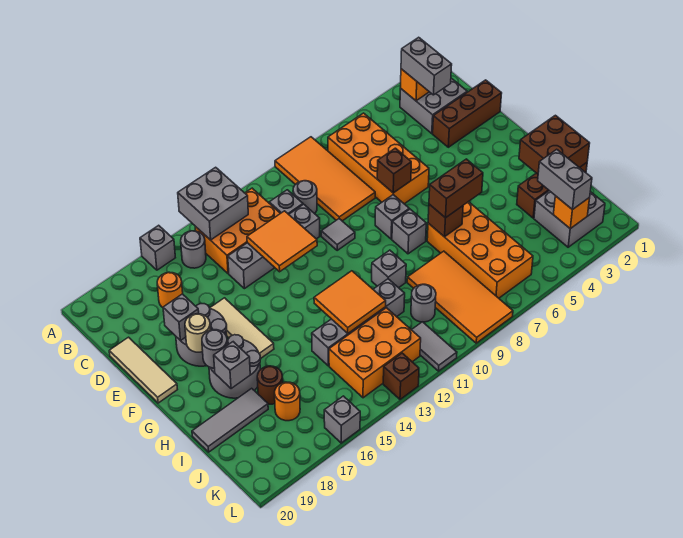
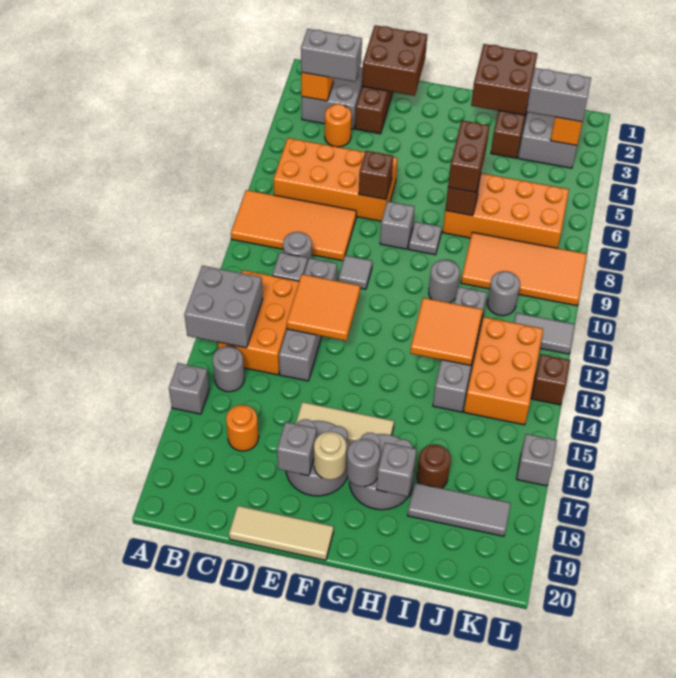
none -> brown brick D1:E2 level 2
grey brick G8 level 1 -> grey plate G8 level 1
grey brick H10 level 1 -> grey round brick H10 level 1
grey tile I18:I20 level 1 -> grey tile I18:K18 level 1
orange round brick J17 level 1 -> orange round brick C4 level 1

